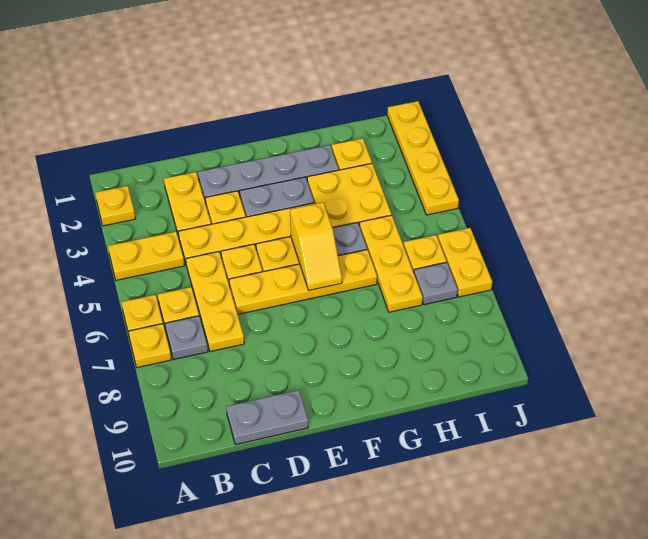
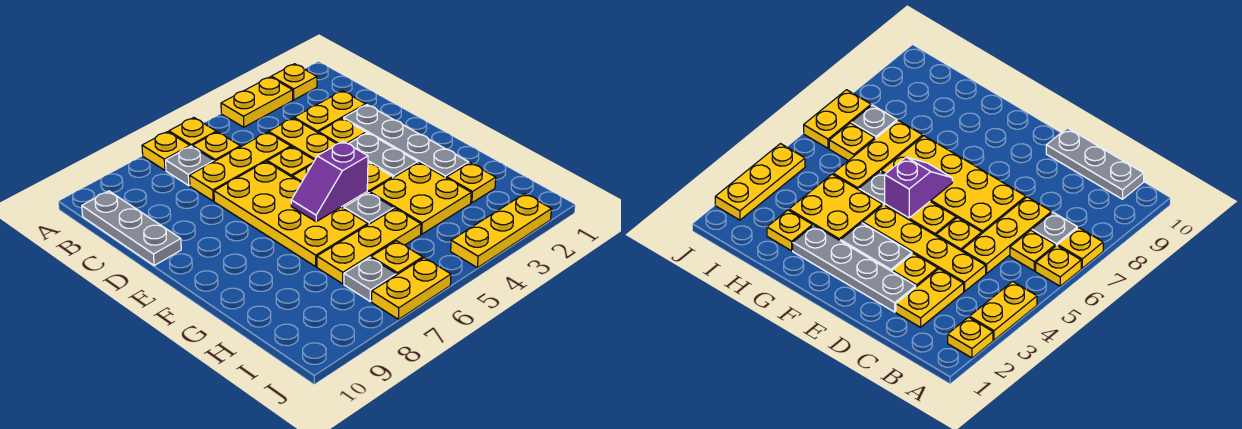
yellow plate A4:B4 level 1 -> yellow plate A3:A4 level 1
grey plate C10:D10 level 1 -> grey plate B10:D10 level 1
yellow plate D6:G6 level 1 -> yellow plate D6:G7 level 1
yellow slope F5:F6 level 2 top 5 -> purple slope F5:F6 level 2 top 5
yellow plate J1:J4 level 1 -> yellow plate J2:J4 level 1

